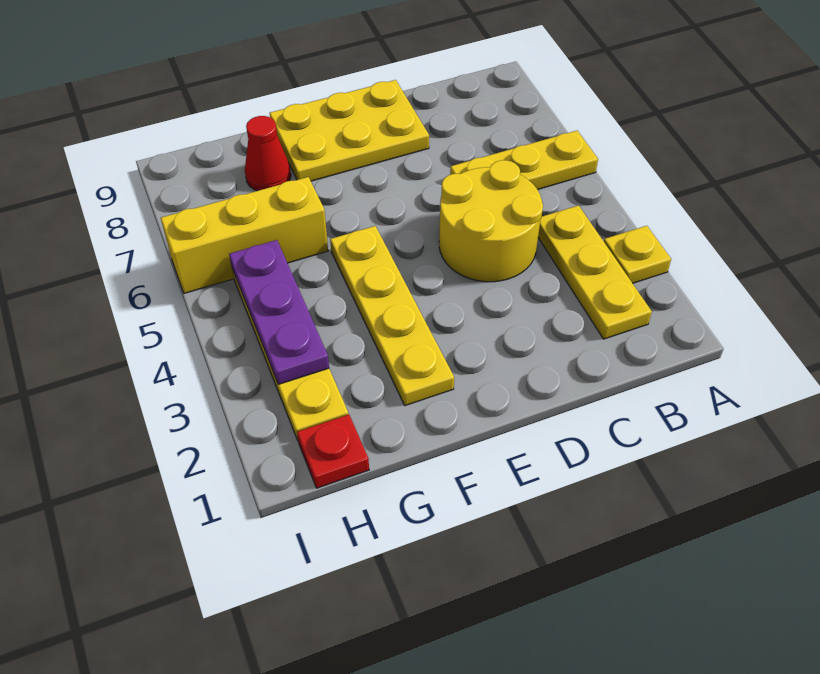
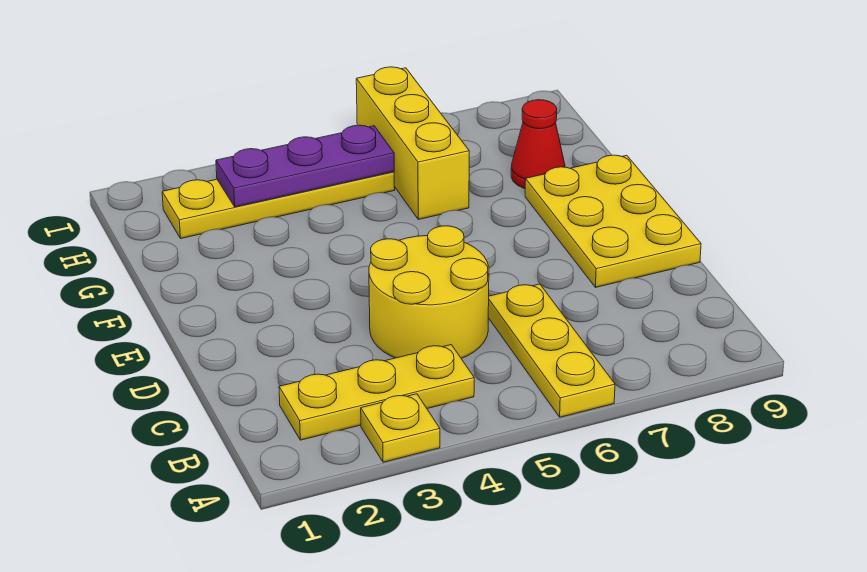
yellow plate F2:F5 level 1 -> none
red plate H1 level 1 -> none

